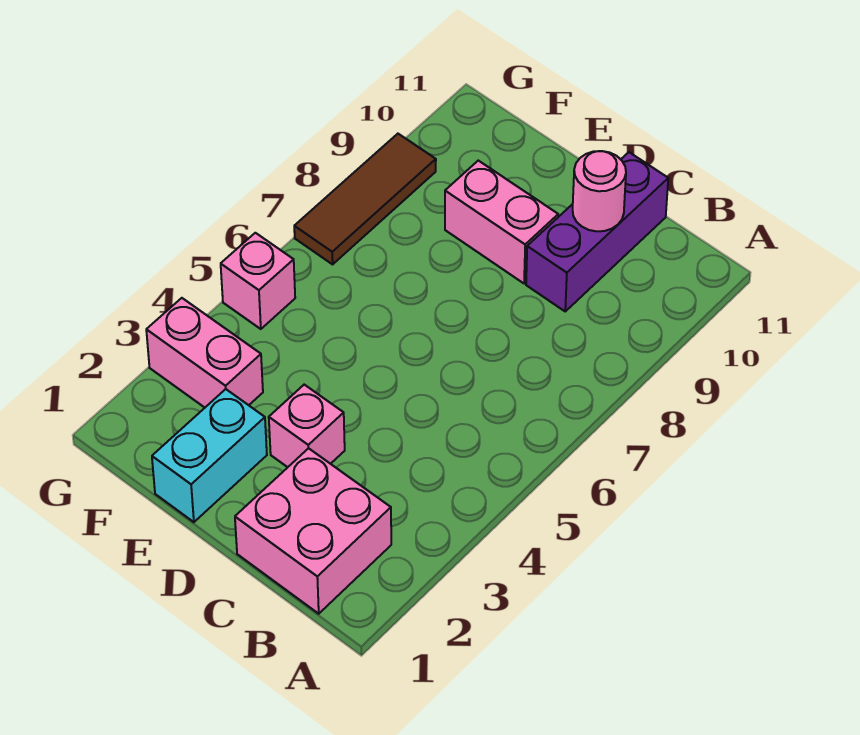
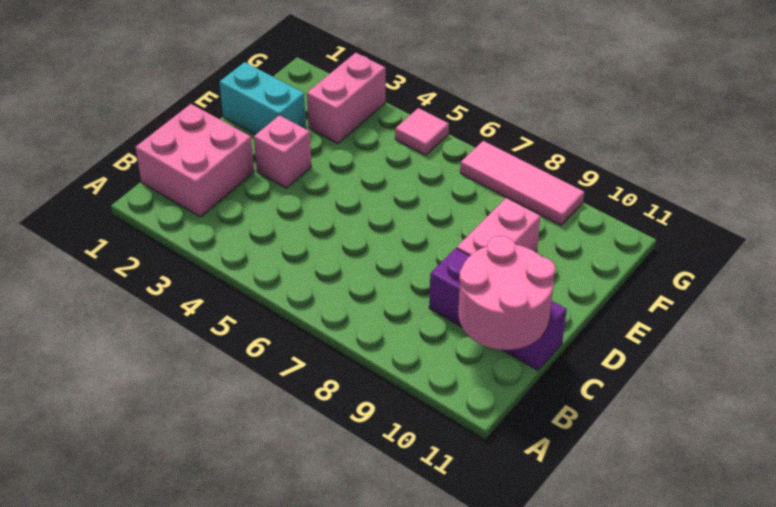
pink round brick C10 level 2 -> pink round brick B10:C11 level 2
pink brick G5 level 1 -> pink tile G5 level 1
brown tile G7:G9 level 1 -> pink tile G7:G9 level 1

